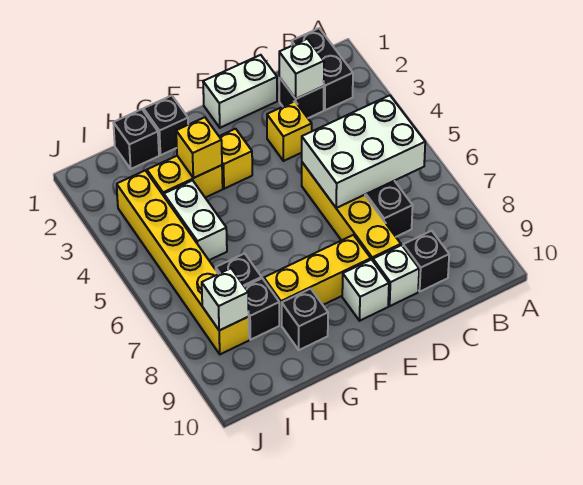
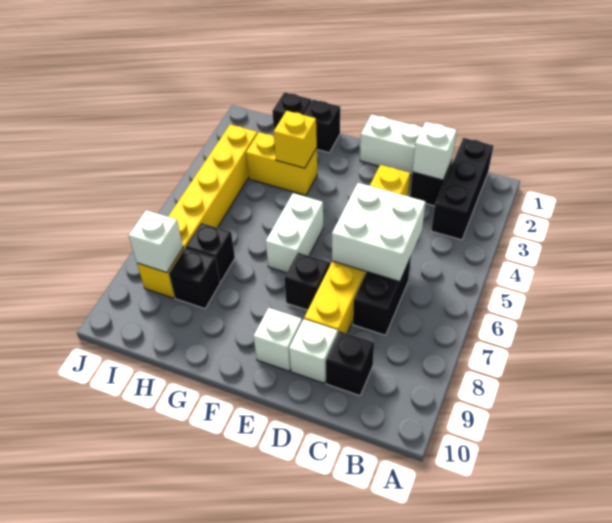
black brick B1:B2 level 1 -> black brick B1:B3 level 1
white brick B5:D6 level 2 -> white brick C5:D6 level 2
yellow brick E8:G8 level 1 -> none
yellow brick F3 level 1 -> none
black brick G9 level 1 -> black brick E7 level 1
white brick H4:H5 level 1 -> white brick F5:F6 level 1

